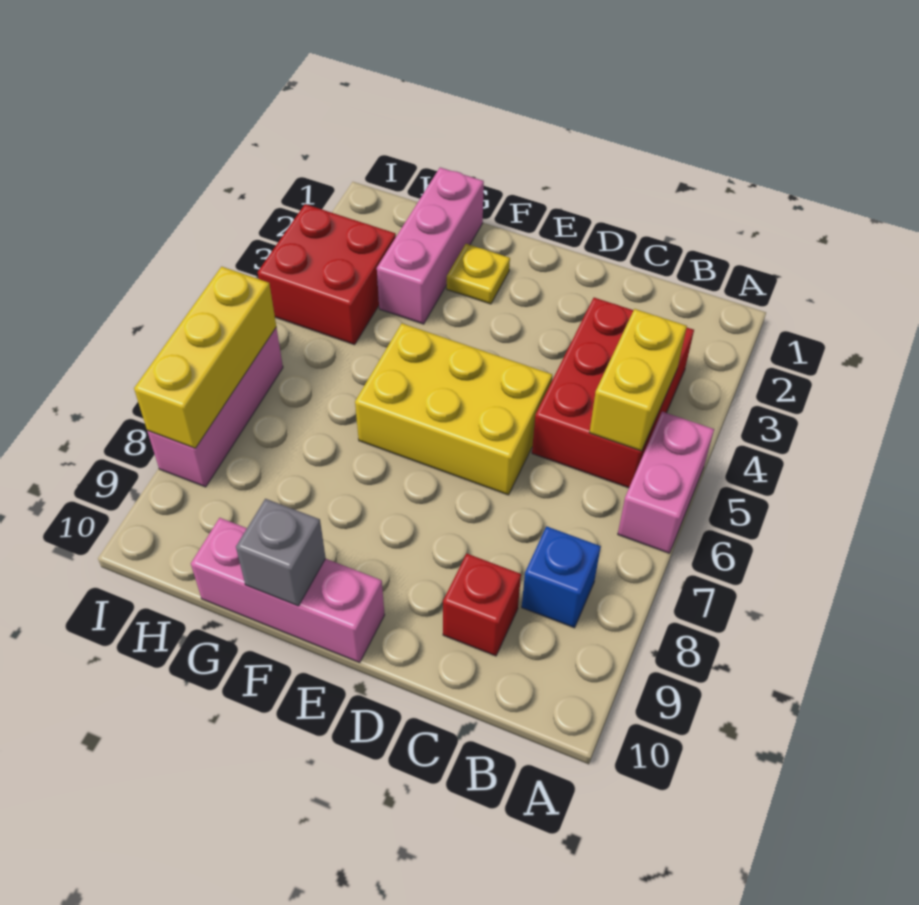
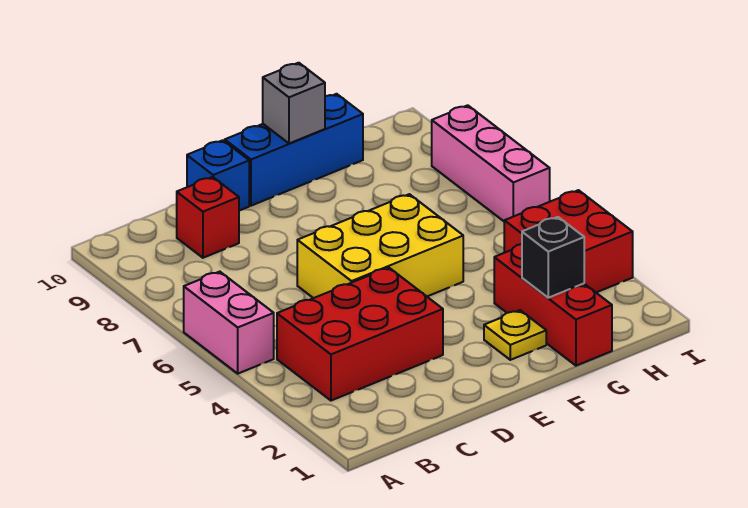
red brick B3:C5 level 1 -> red brick B3:D4 level 1
yellow brick B4:B5 level 2 -> none
blue brick B8 level 1 -> blue brick D10 level 1
pink brick E10:G10 level 1 -> blue brick E10:G10 level 1
pink brick G1:G3 level 1 -> red brick G1:G3 level 1
none -> black brick G2 level 2
yellow brick I6:I8 level 2 -> none

